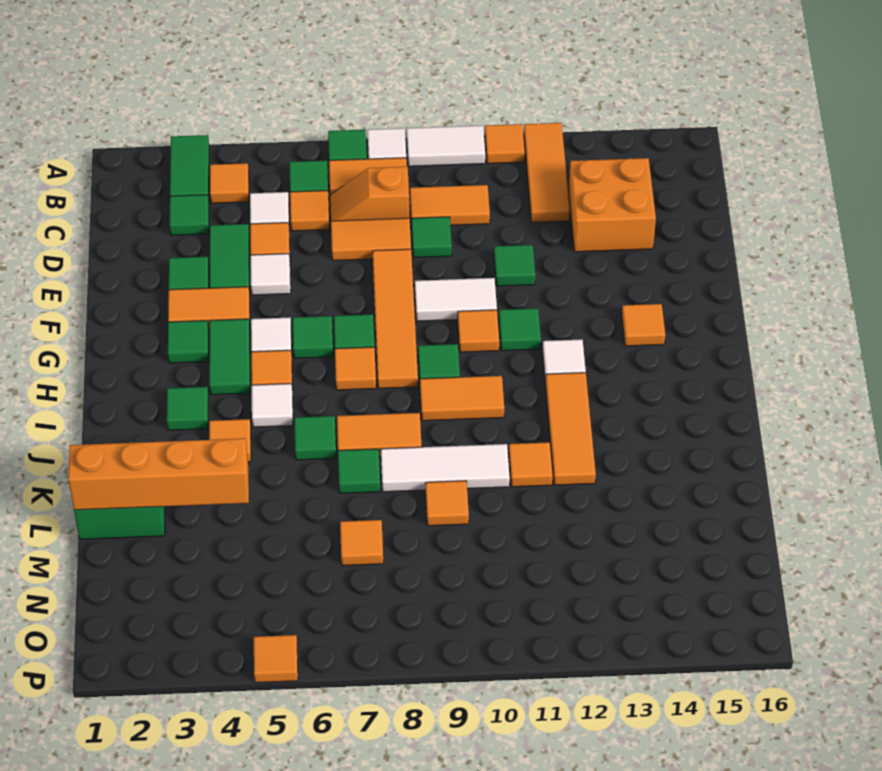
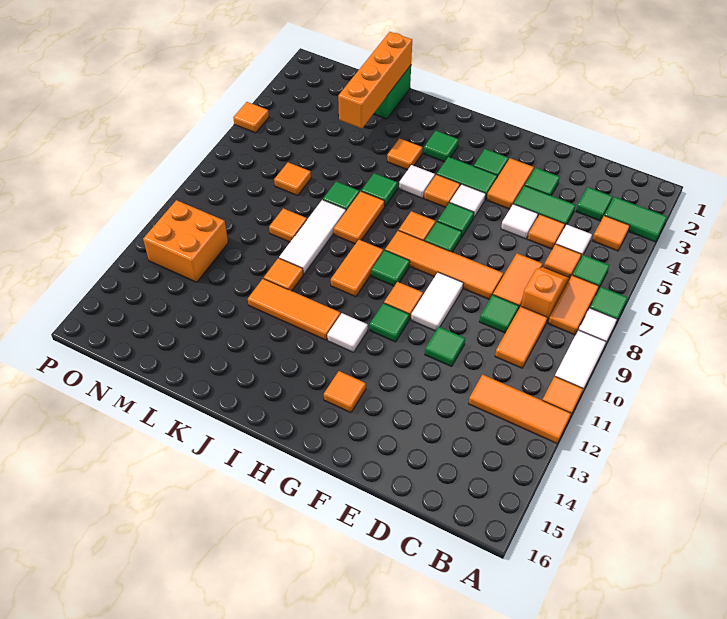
orange brick C13:D14 level 1 -> orange brick N11:O12 level 1

